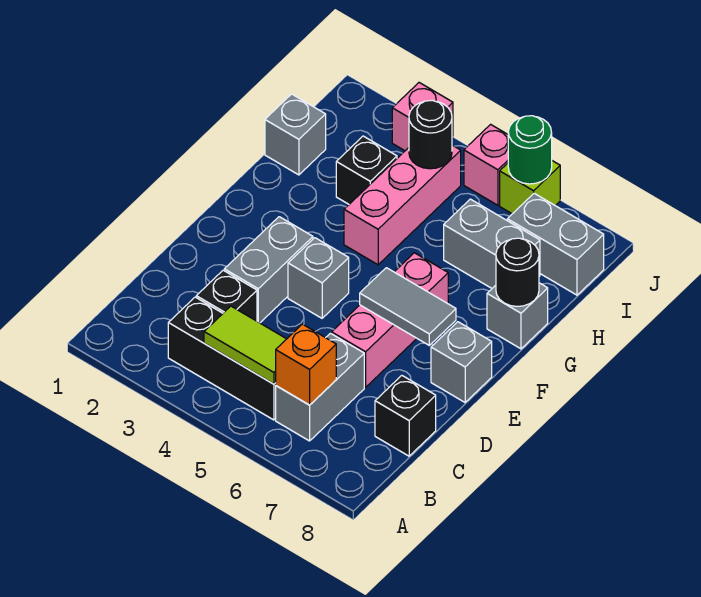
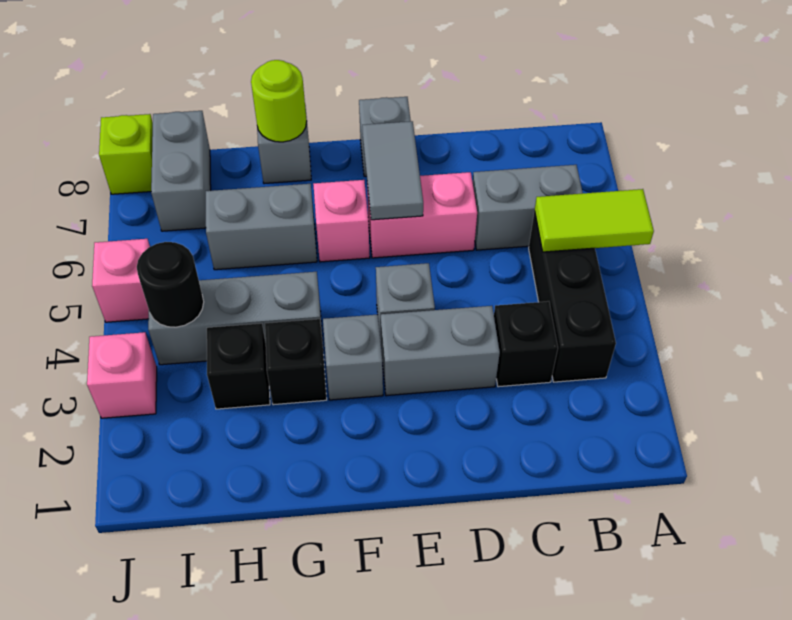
lime tile B4:B5 level 2 -> lime tile A5:B5 level 2
orange brick B6 level 2 -> none
black brick C8 level 1 -> black brick G3 level 1
pink brick G4:I4 level 1 -> grey brick G4:I4 level 1
black round brick G8 level 2 -> lime round brick G8 level 2
grey brick H1 level 1 -> grey brick F3 level 1
grey brick H6:H7 level 1 -> grey brick G6:H6 level 1
lime brick J6 level 1 -> lime brick J8 level 1
green round brick J6 level 2 -> none

